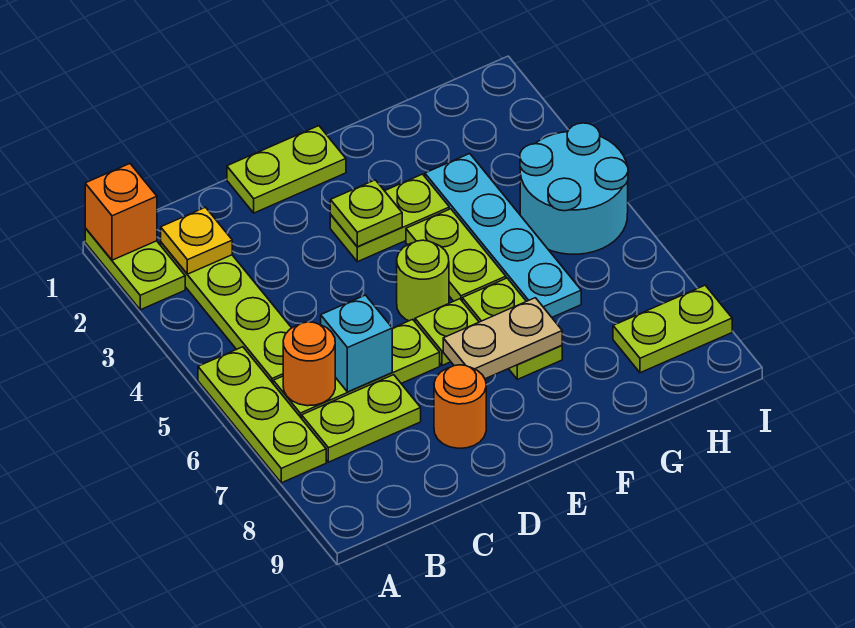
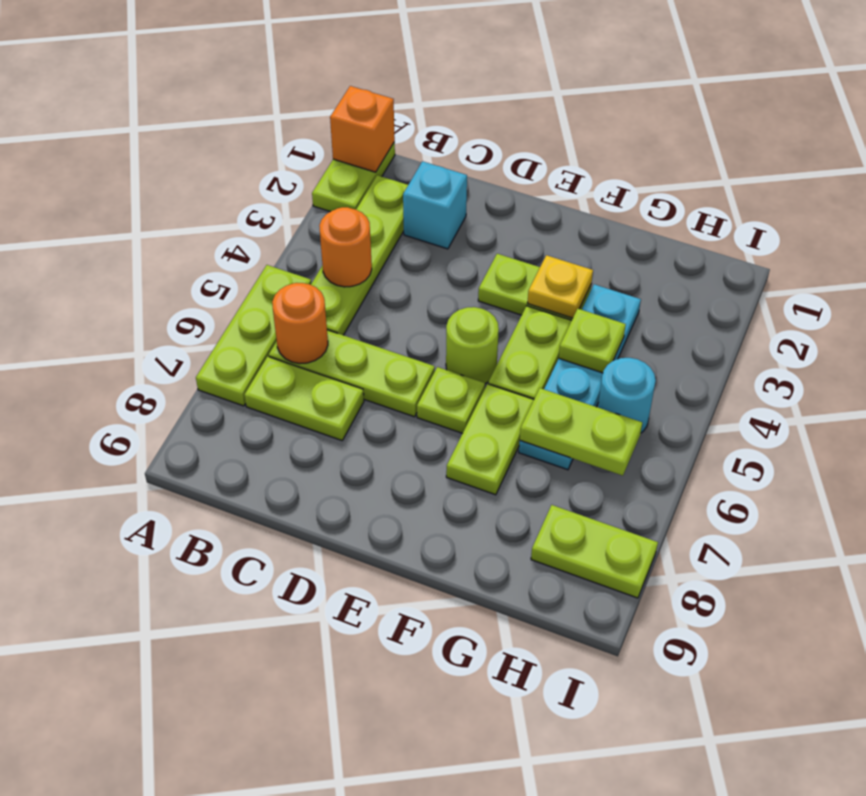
yellow plate B2 level 2 -> yellow plate F3 level 2
cyan brick C6 level 2 -> cyan brick C2 level 1
lime plate D1:E1 level 1 -> lime plate G6:H6 level 2
orange round brick D8 level 1 -> orange round brick B4 level 2
lime plate E3 level 2 -> lime plate G4 level 2
tan plate E7:F7 level 2 -> none
cyan round brick H4:I5 level 1 -> cyan round brick H5 level 1

